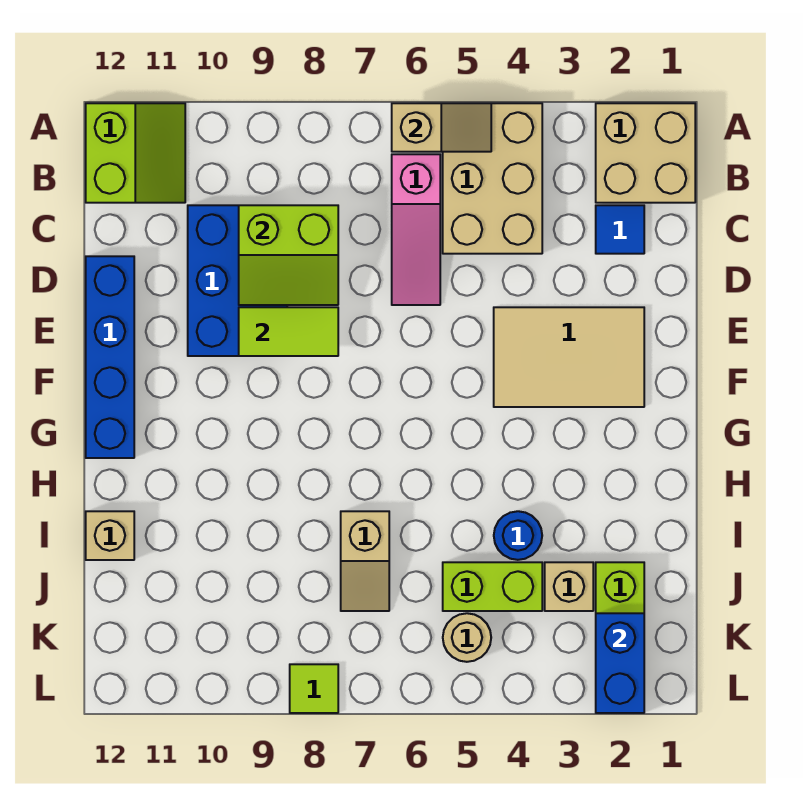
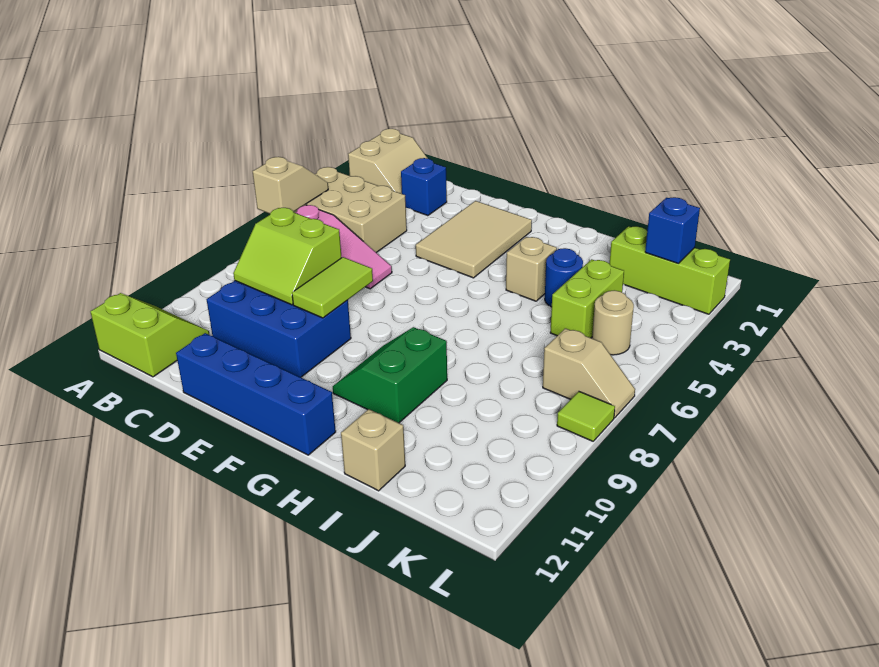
tan brick A1:B2 level 1 -> tan slope A1:B2 level 1 top A
blue tile C2 level 1 -> blue brick C2 level 1
lime slope C8:D9 level 2 top C -> lime slope C8:D9 level 2 top 8
none -> green slope G9:H10 level 1 top H
tan slope I7:J7 level 1 top I -> tan slope K7:L7 level 1 top K
tan brick J3 level 1 -> tan brick H4 level 1
blue brick K2:L2 level 2 -> blue brick K2 level 2

